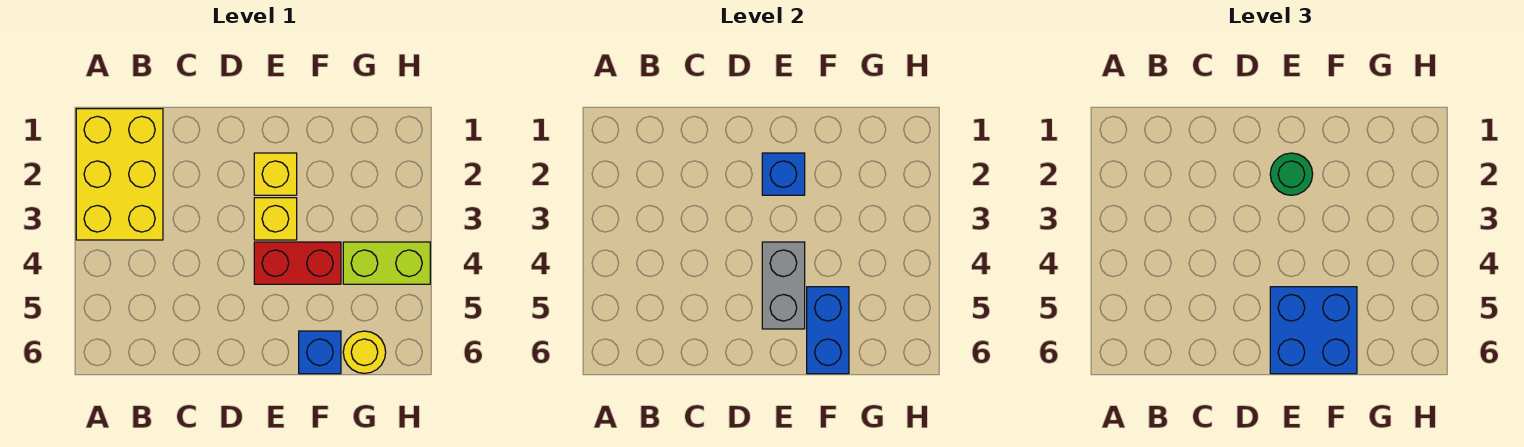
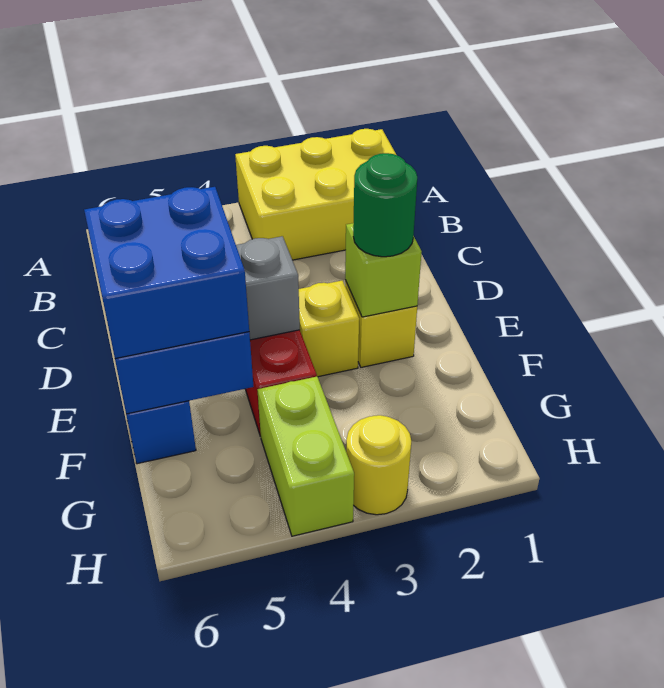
blue brick E2 level 2 -> lime brick E2 level 2
yellow round brick G6 level 1 -> yellow round brick H3 level 1

